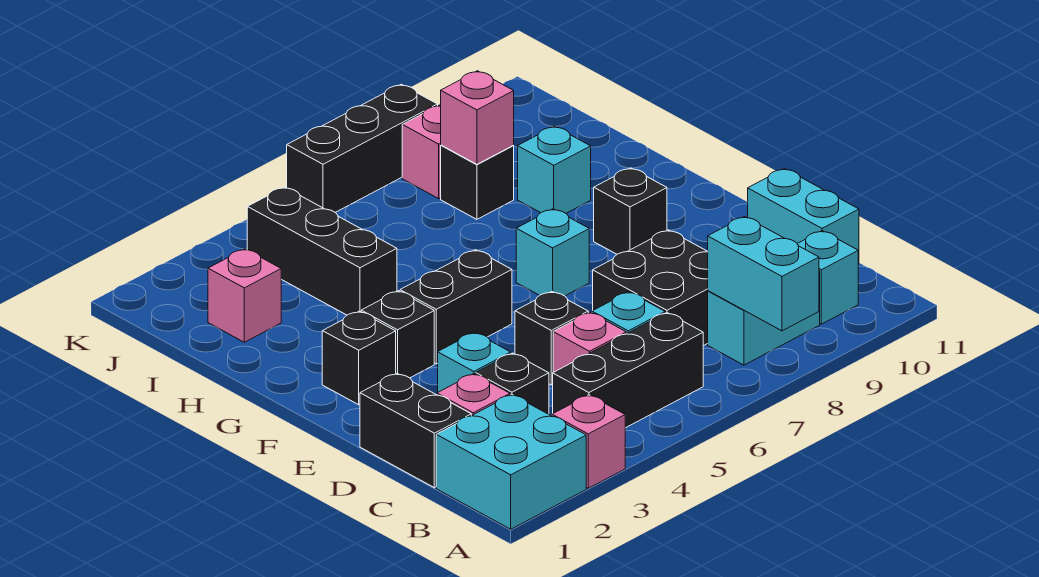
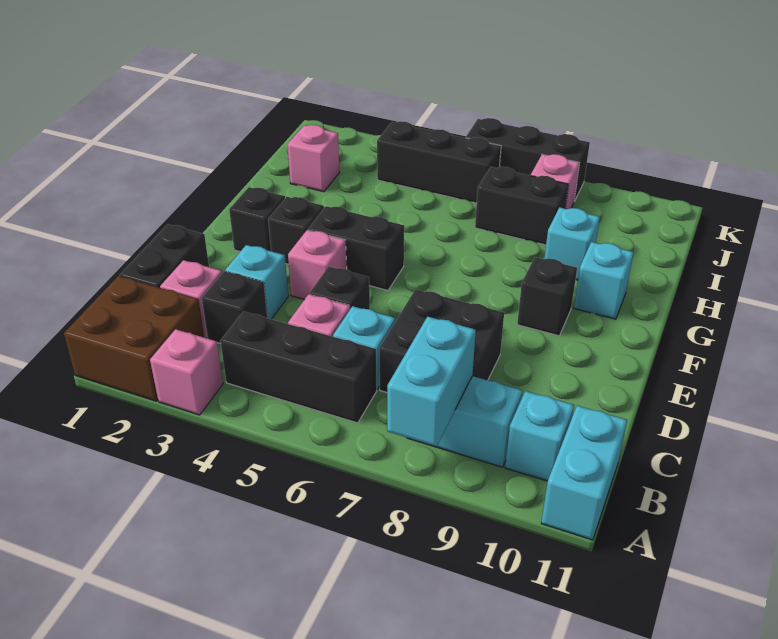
cyan brick A1:B2 level 1 -> brown brick A1:B2 level 1
cyan brick C11:D11 level 1 -> cyan brick A11:B11 level 1
cyan brick F7 level 1 -> cyan brick G10 level 1
black brick H4:J4 level 1 -> black brick J4:J6 level 1
black brick I8 level 1 -> black brick I7:I8 level 1
pink brick I8 level 2 -> pink brick E4 level 1

